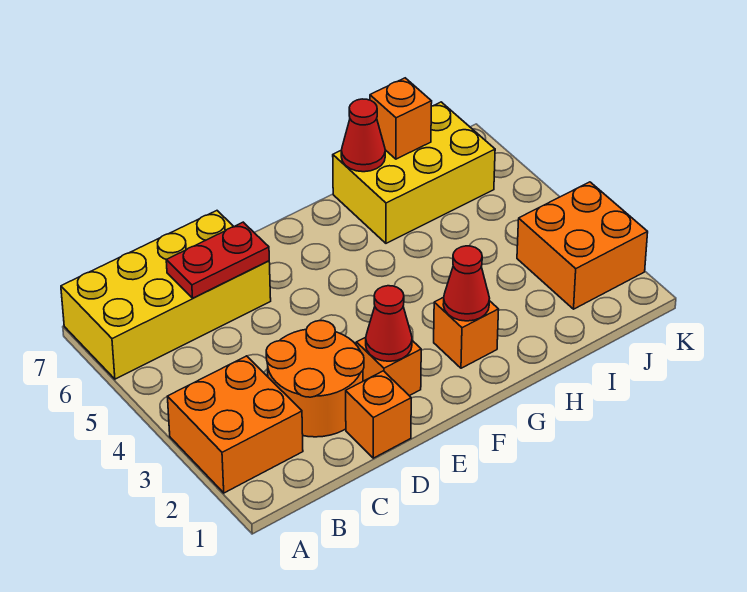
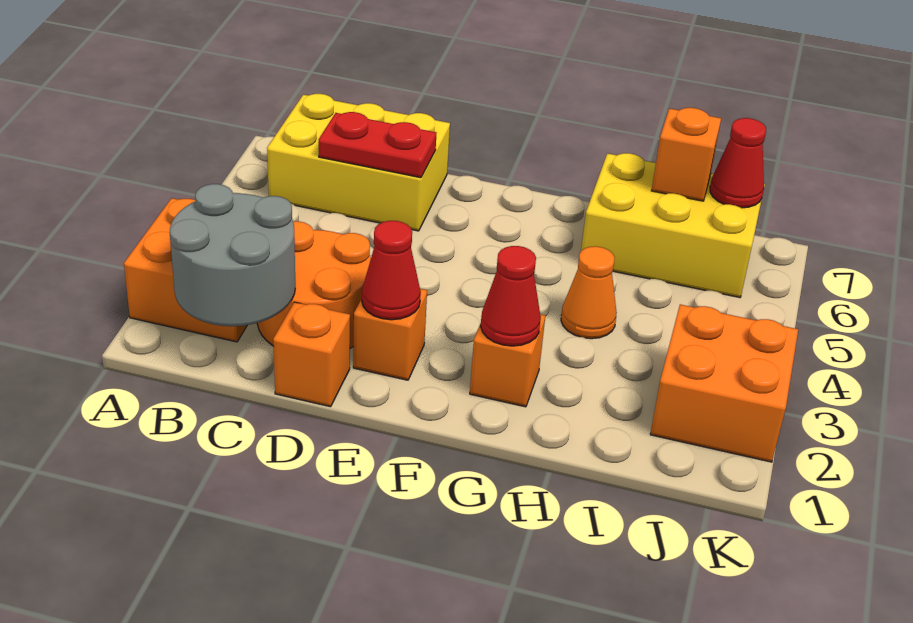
yellow brick A6:D7 level 1 -> yellow brick B6:D7 level 1
none -> grey round brick B1:C2 level 2
none -> orange cone H4 level 1
red cone H7 level 2 -> red cone J7 level 2

